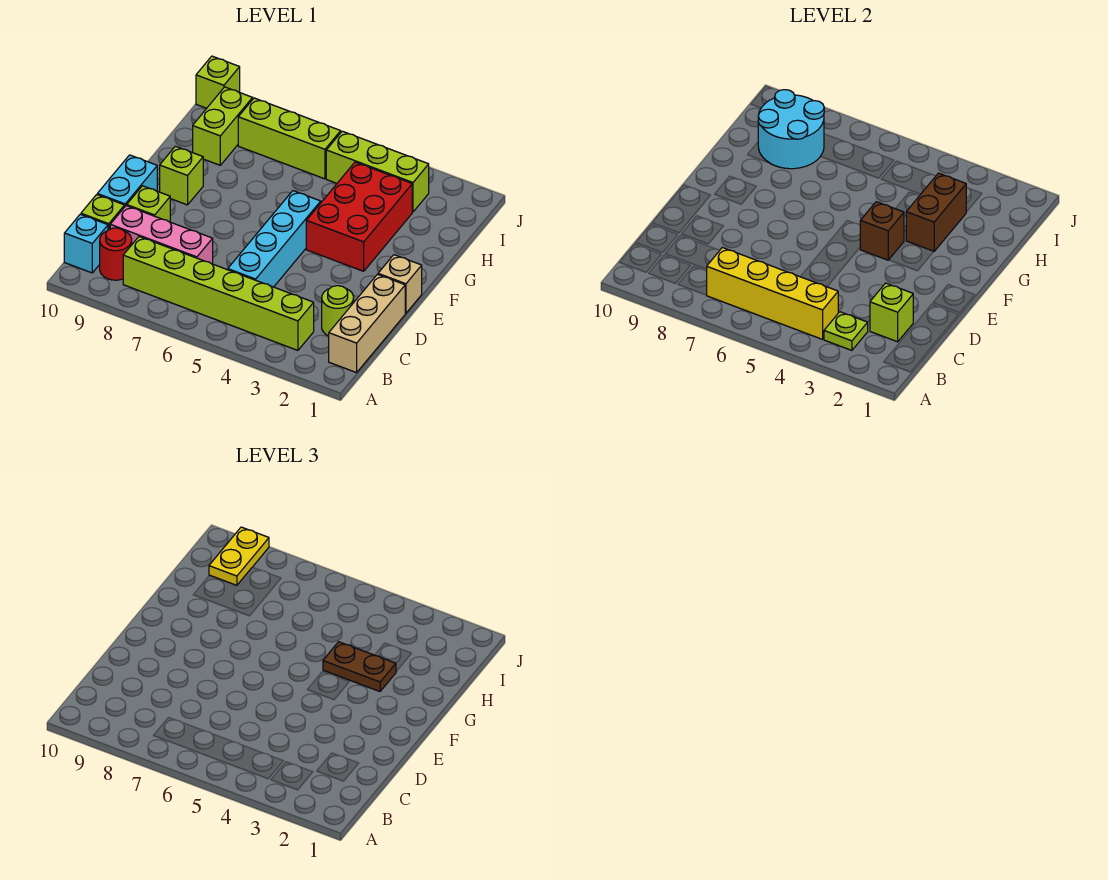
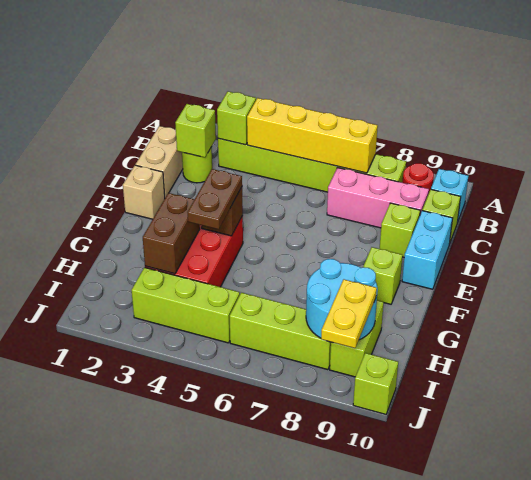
tan brick B1:D1 level 1 -> tan brick C1:D1 level 1
lime plate B3 level 2 -> lime brick B3 level 2
cyan brick C5:F5 level 1 -> none
brown plate G3:G4 level 3 -> brown plate F4:G4 level 3

